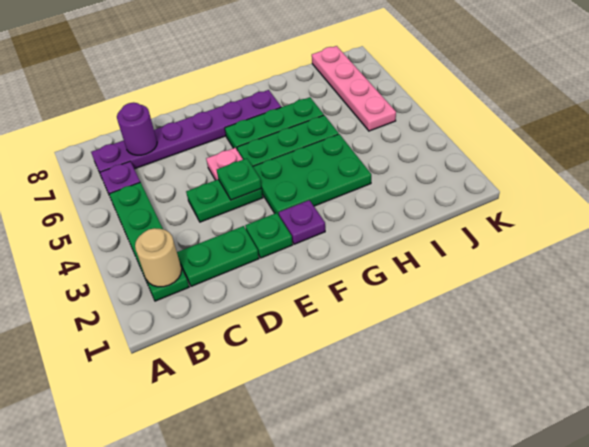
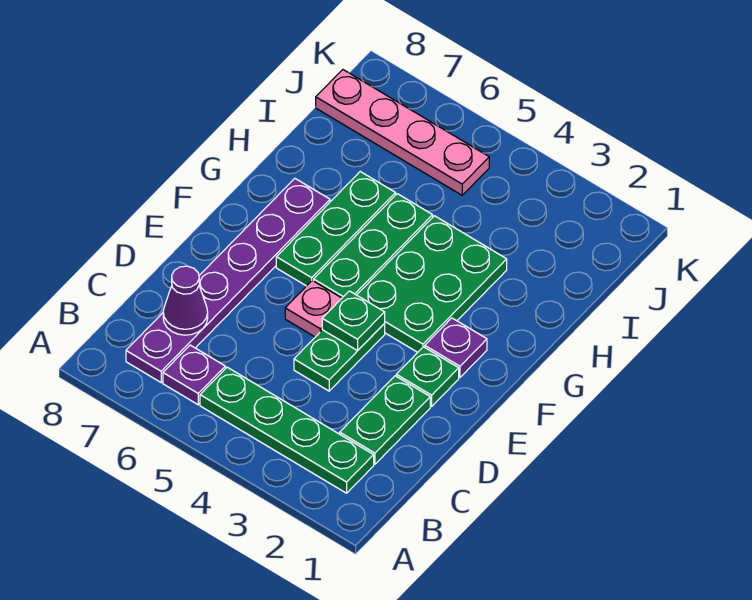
tan round brick B2 level 2 -> none
purple round brick C7 level 2 -> purple cone C7 level 2

